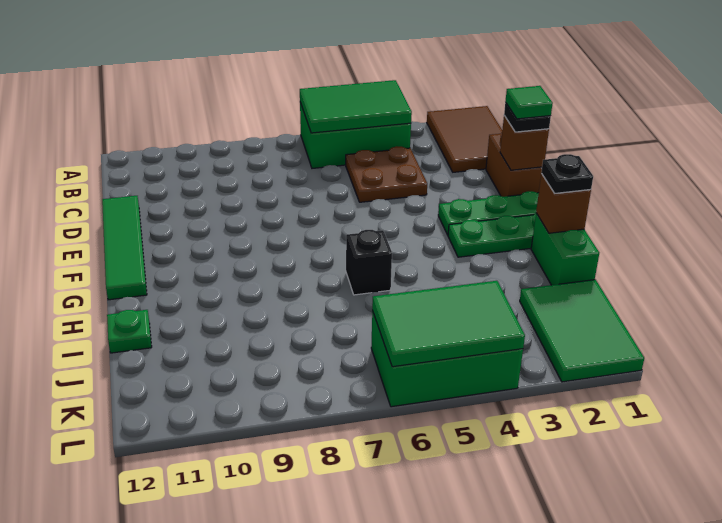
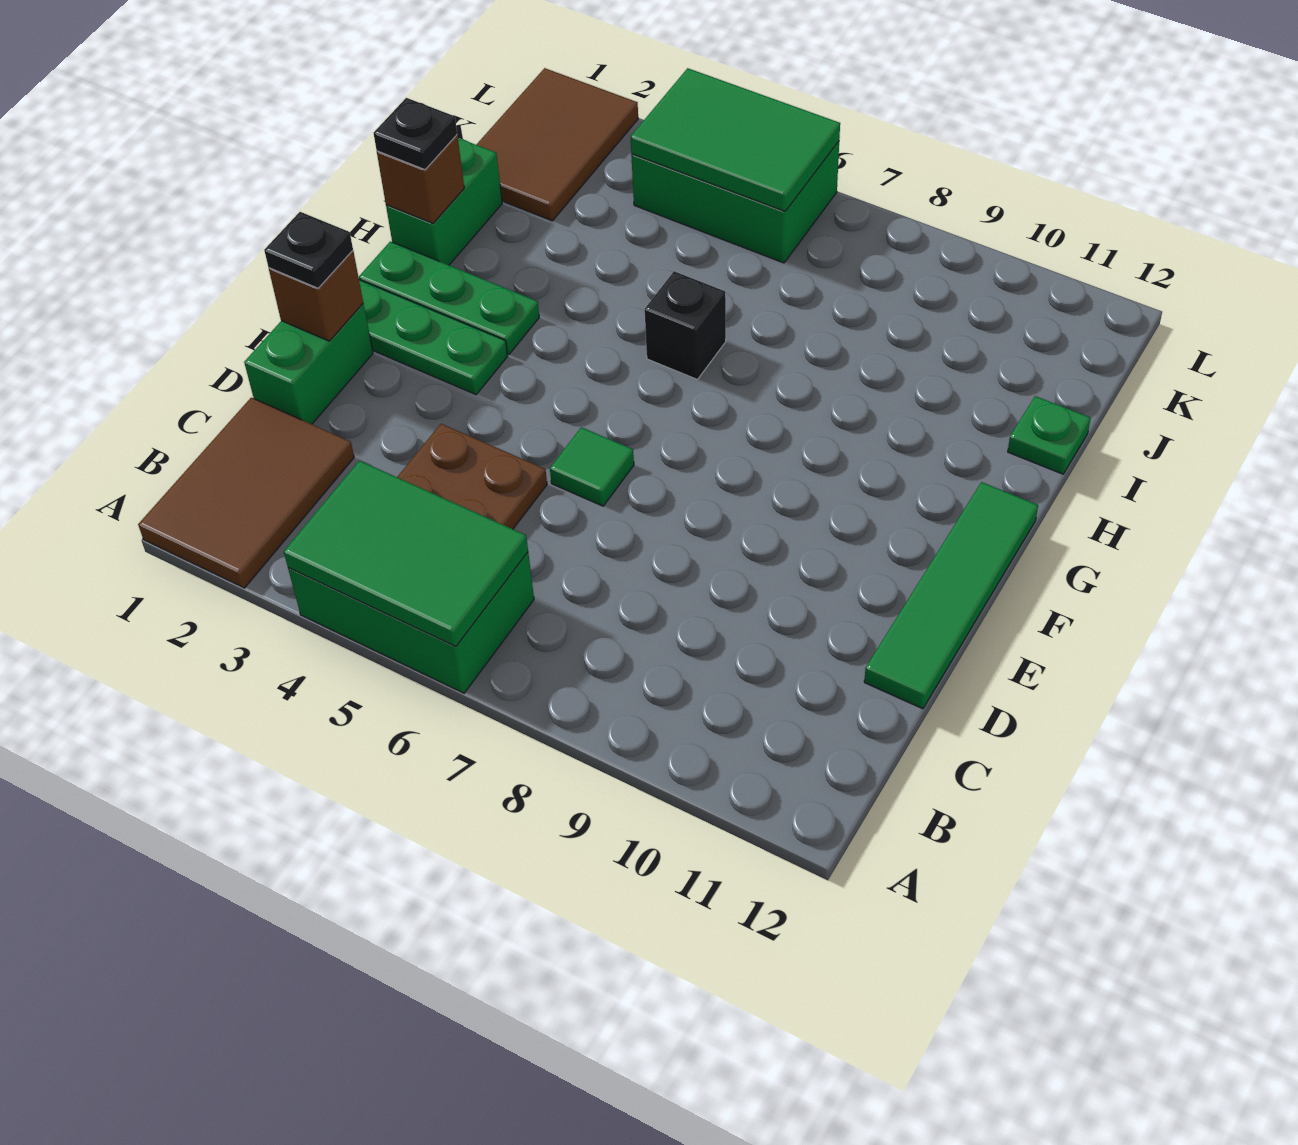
brown brick D1:E1 level 1 -> green brick D1:E1 level 1
green tile E1 level 4 -> green tile E6 level 1
green tile J1:L2 level 1 -> brown tile J1:L2 level 1

